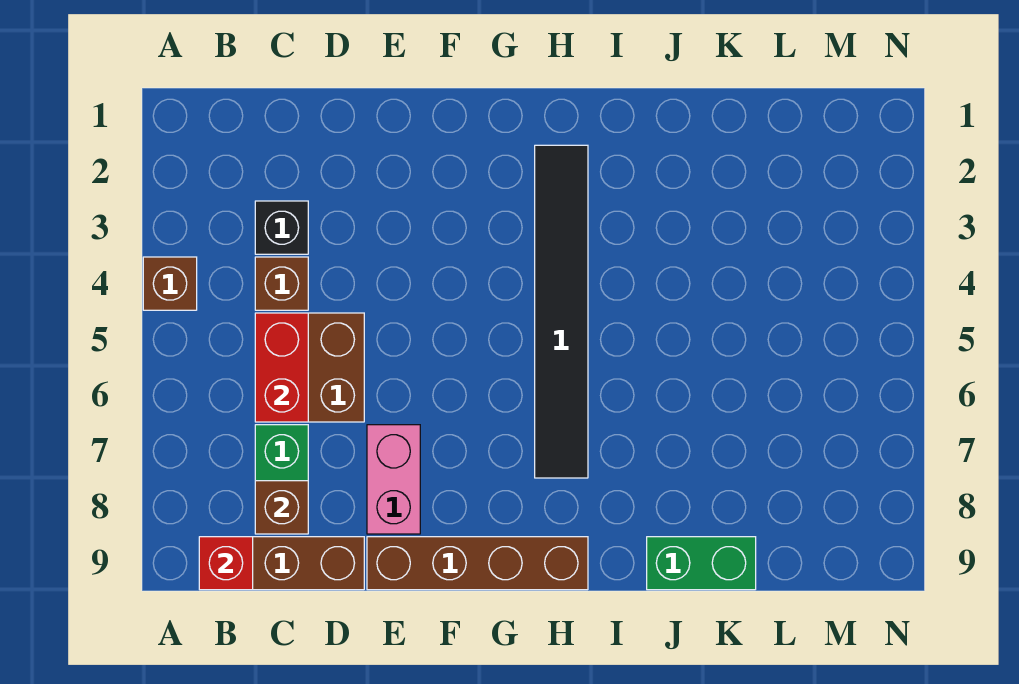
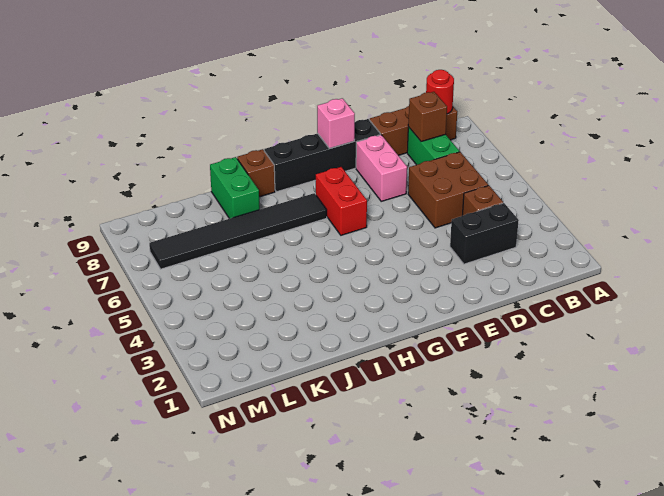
brown brick A4 level 1 -> brown brick I9 level 1
red brick B9 level 2 -> red round brick B9 level 2
black brick C3 level 1 -> black brick C3:D3 level 1
red brick C5:C6 level 2 -> red brick G6:G7 level 1
brown brick E9:H9 level 1 -> black brick E9:H9 level 1
none -> pink brick F9 level 2
black tile H2:H7 level 1 -> black tile H7:M7 level 1
green brick J9:K9 level 1 -> green brick J8:J9 level 1

